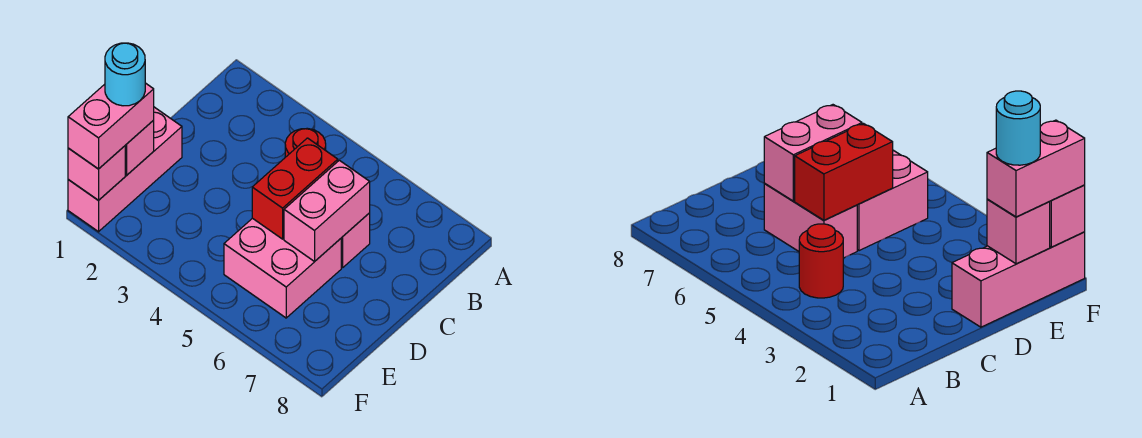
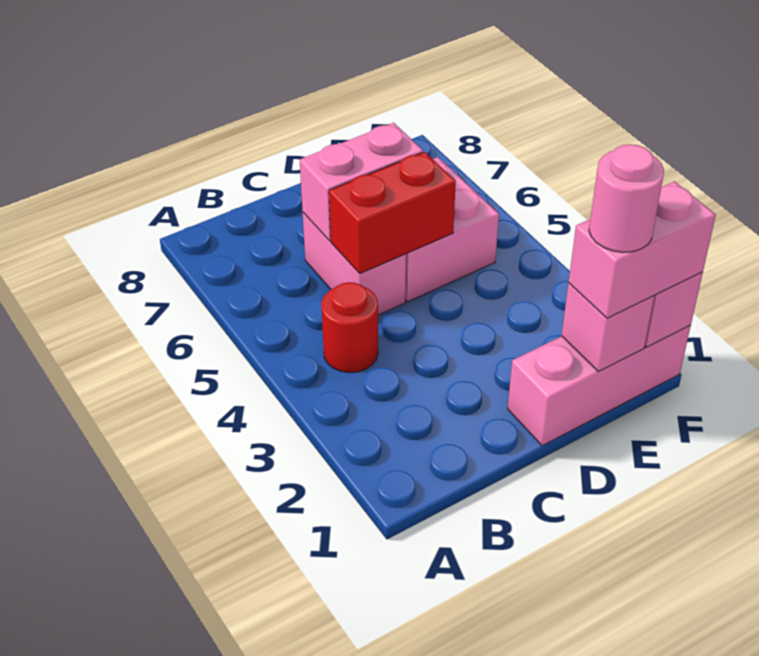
cyan round brick E1 level 4 -> pink round brick E1 level 4

